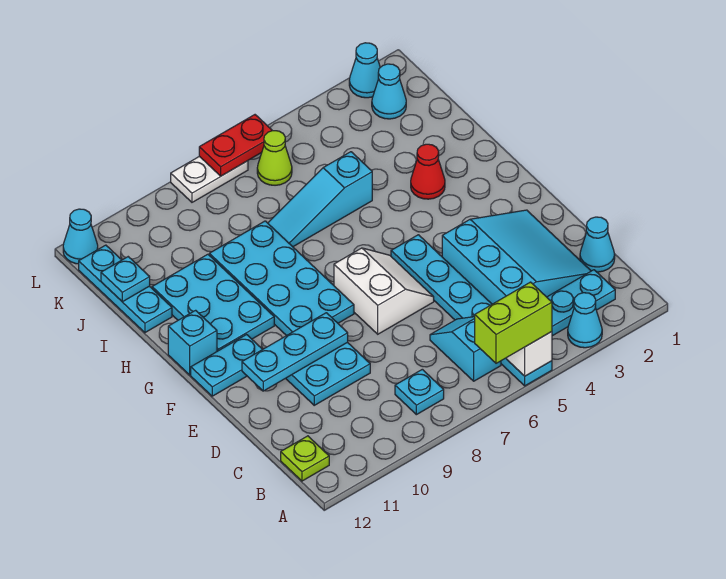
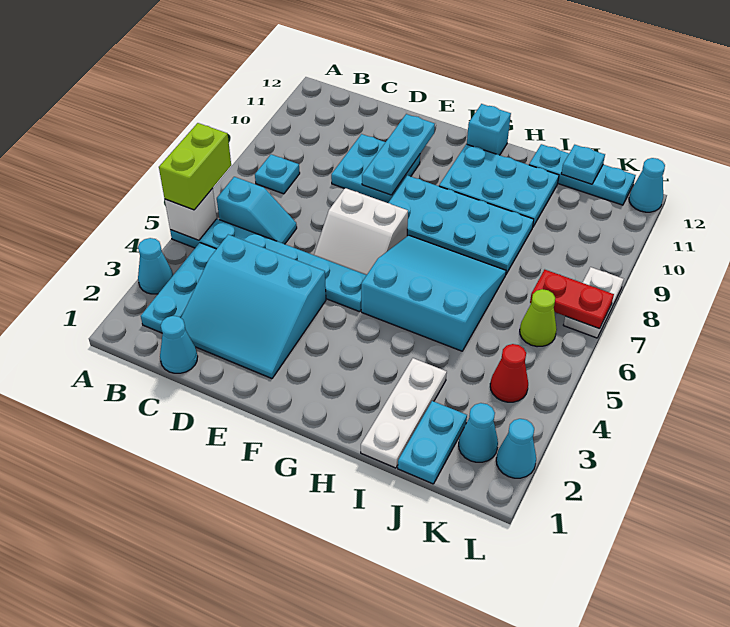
lime plate B12 level 1 -> none
cyan plate F11:F12 level 1 -> cyan plate J1:J2 level 1
red cone H3 level 1 -> red cone K4 level 1
none -> white plate I1:I3 level 1
cyan slope I5:I7 level 1 top 5 -> cyan slope G5:I7 level 1 top 5
red plate L6:L7 level 2 -> red plate K7:L7 level 2

